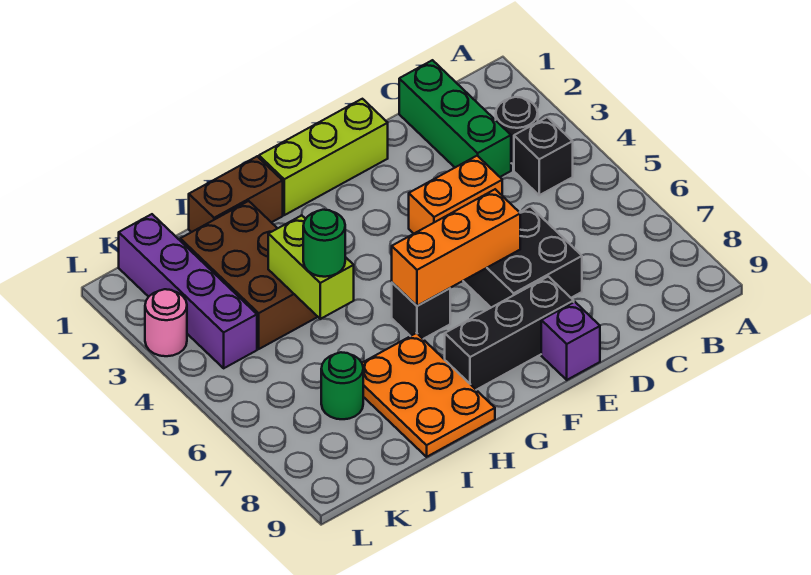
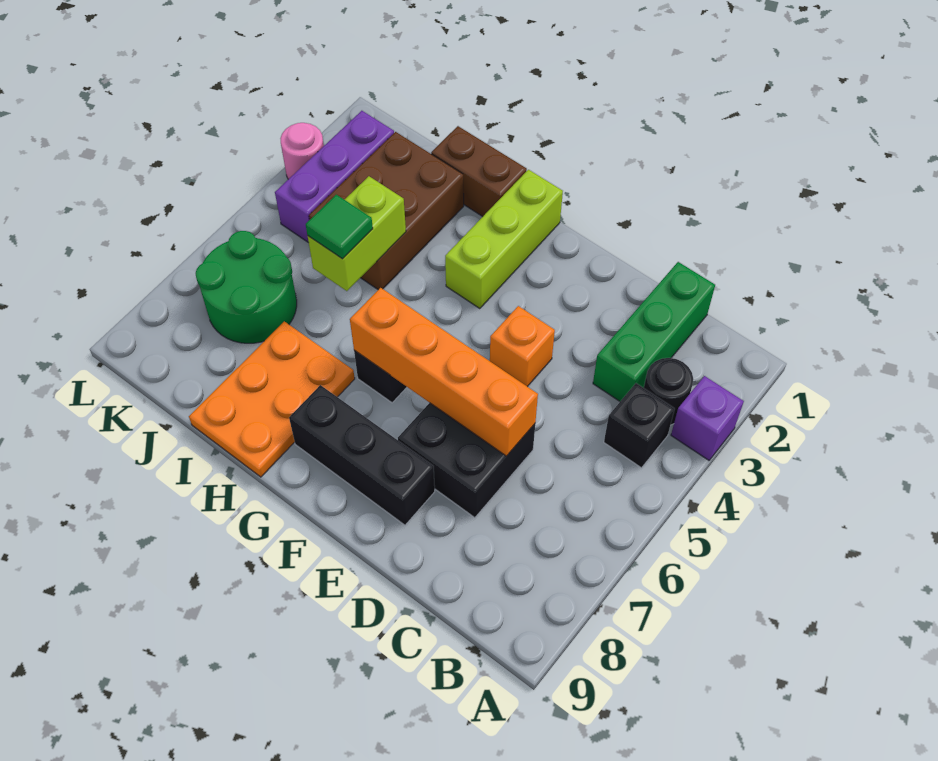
orange brick D4:E4 level 1 -> orange brick E4 level 1
lime brick E1:G1 level 1 -> lime brick G1:G3 level 1
orange brick E6:G6 level 2 -> orange brick D6:G6 level 2
purple brick E9 level 1 -> purple brick A3 level 1
green round brick I5 level 3 -> green tile I5 level 3
green round brick J7 level 1 -> green round brick J6:K7 level 1
purple brick K1:K4 level 1 -> purple brick K2:K4 level 1

